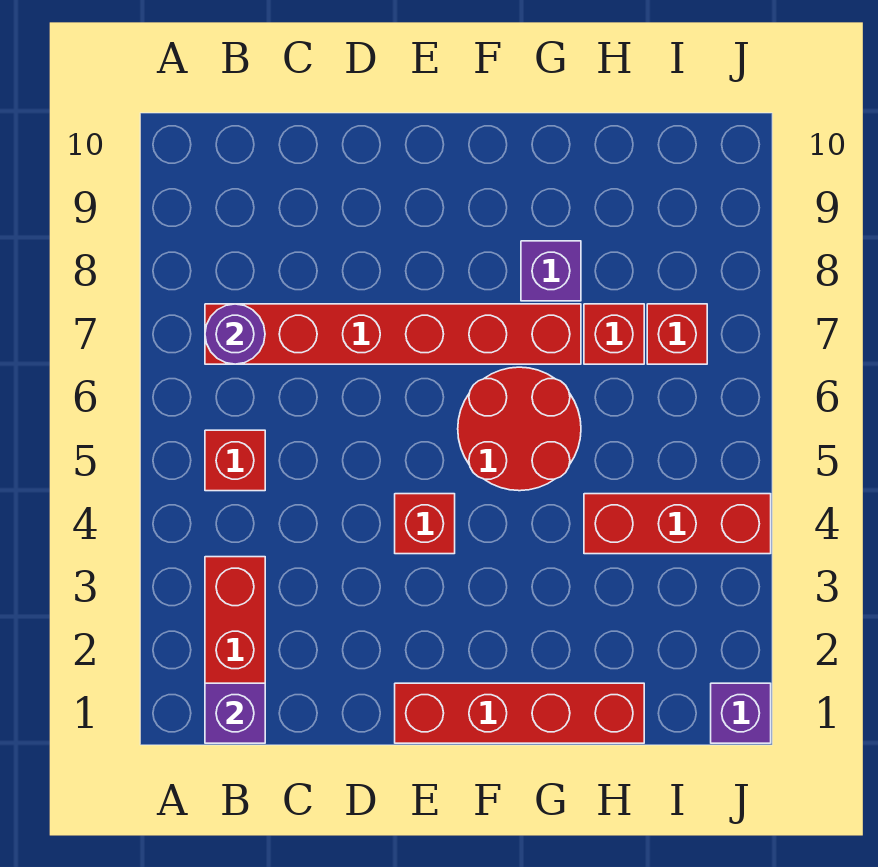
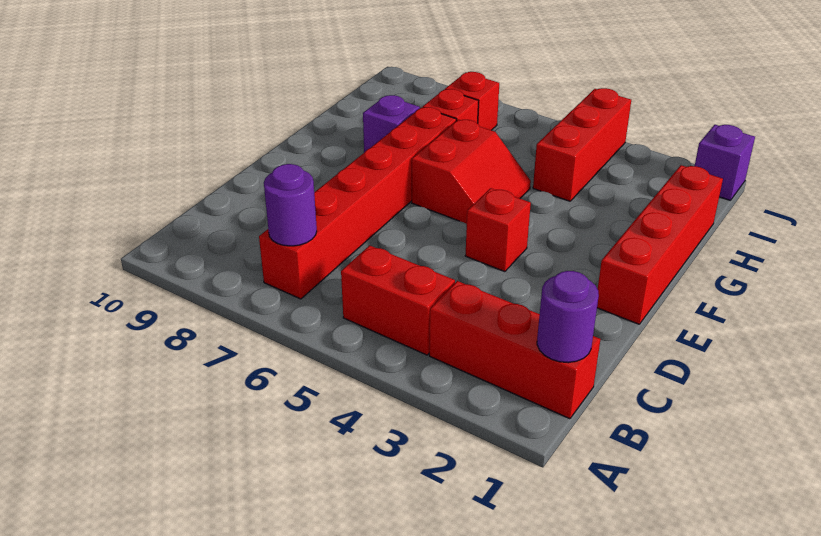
purple brick B1 level 2 -> purple round brick B1 level 2
red brick B5 level 1 -> red brick B4:B5 level 1
red round brick F5:G6 level 1 -> red slope F5:G6 level 1 top 6

